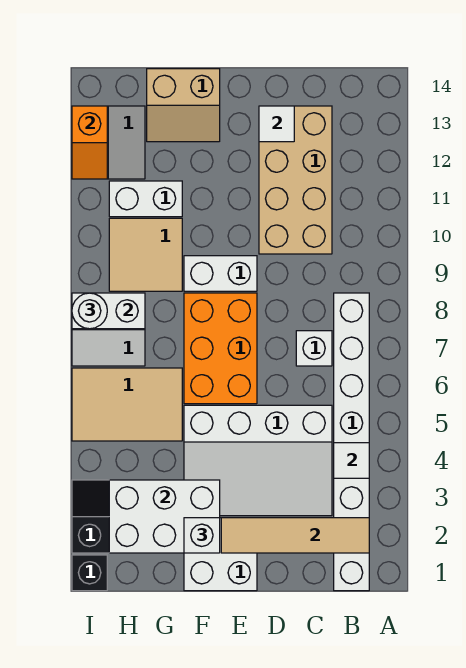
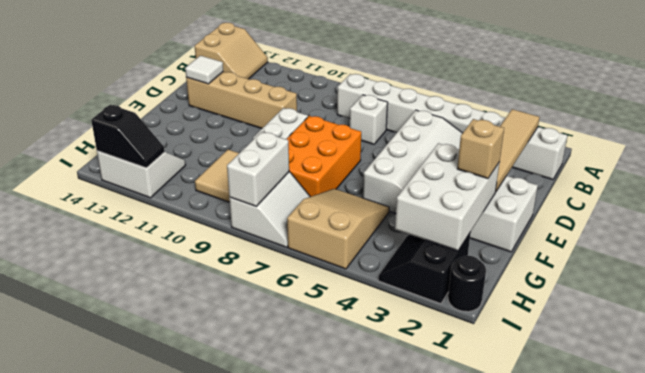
white tile B4 level 2 -> none
tan brick C10:D13 level 1 -> tan brick D10:D13 level 1
orange brick E6:F8 level 1 -> orange brick E7:G8 level 1
white brick F2 level 3 -> tan brick F2 level 3
tan slope F13:G14 level 1 top 14 -> tan slope A13:B14 level 1 top 14
tan tile G5:I6 level 1 -> tan slope G5:I6 level 1 top I
white brick G11:H11 level 1 -> none
black brick I1 level 1 -> black round brick I1 level 1
white round brick I8 level 3 -> none
orange slope I12:I13 level 2 top 13 -> black slope I12:I13 level 2 top 13

